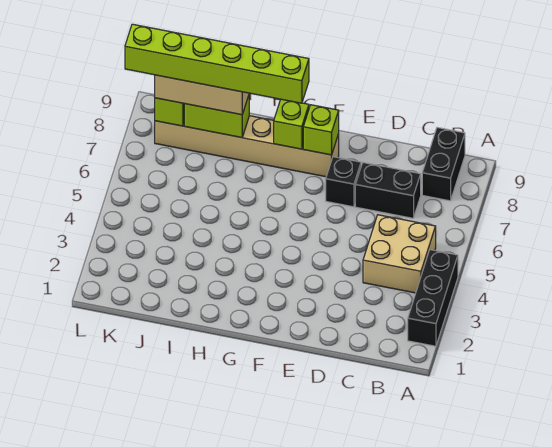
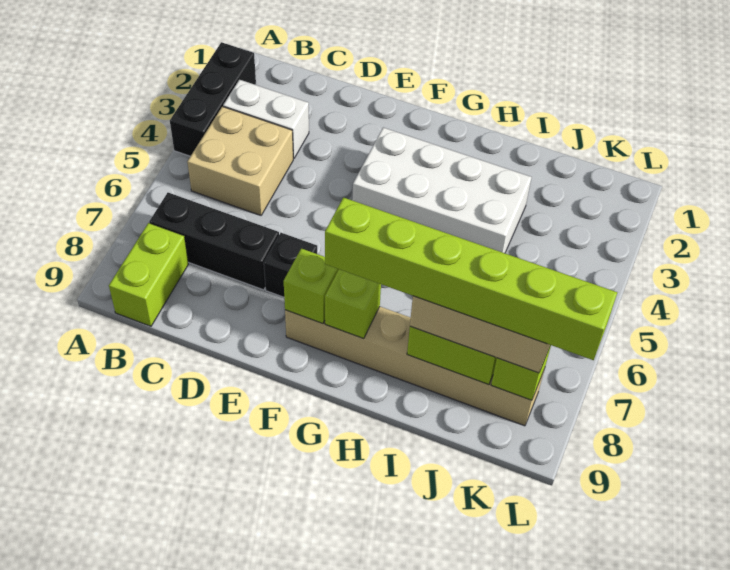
none -> white brick B3:C3 level 1
black brick B8:B9 level 1 -> lime brick B8:B9 level 1
black brick C7:D7 level 1 -> black brick B7:D7 level 1
none -> white brick F3:I4 level 1

